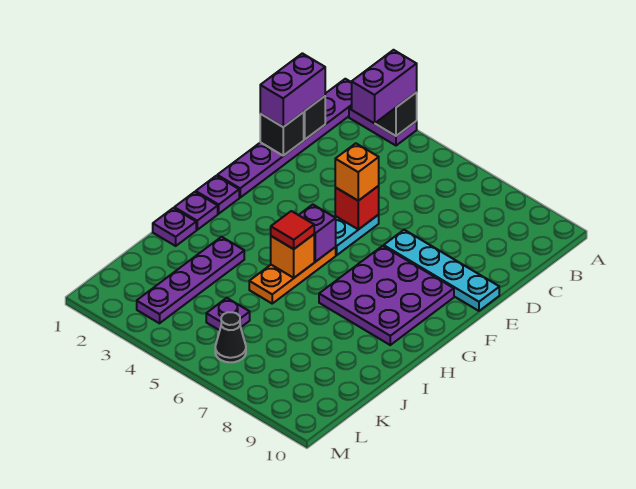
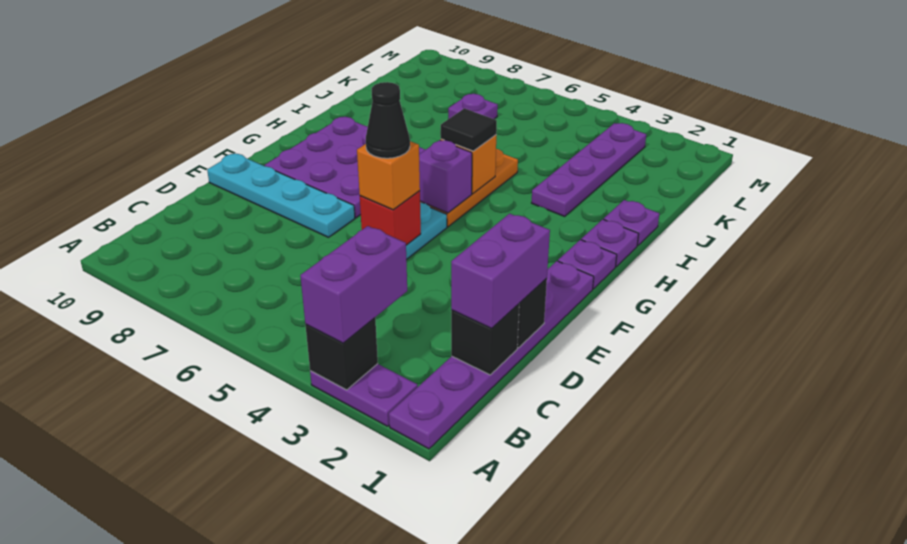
red tile H5 level 3 -> black tile H5 level 3
purple plate K5 level 1 -> purple plate K7 level 1
black cone L6 level 1 -> black cone E5 level 4

